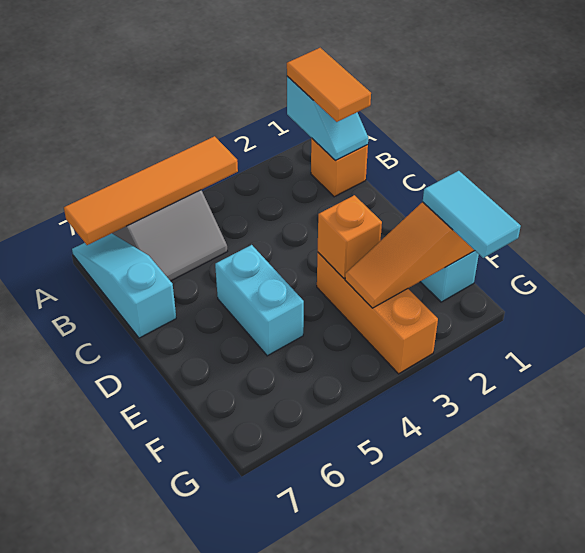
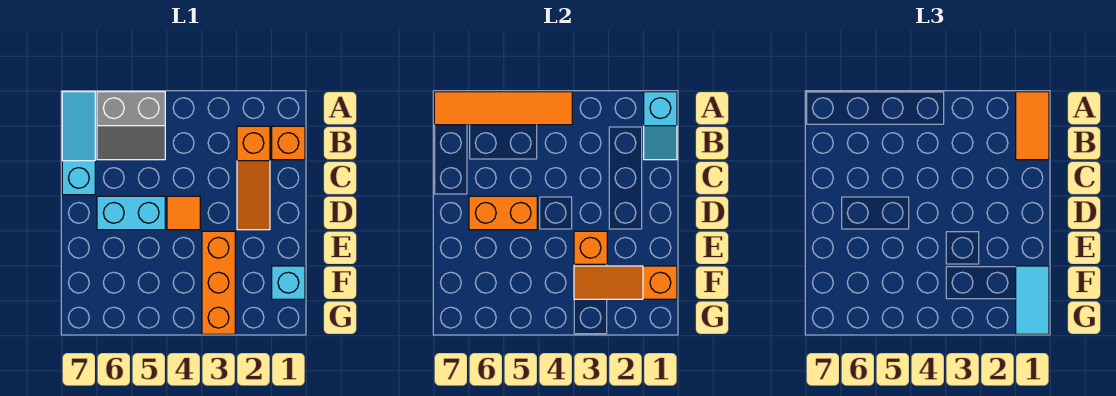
none -> orange slope B2:D2 level 1 top B
none -> orange tile D4 level 1
cyan brick D5:E5 level 1 -> cyan brick D5:D6 level 1
none -> orange brick D5:D6 level 2

